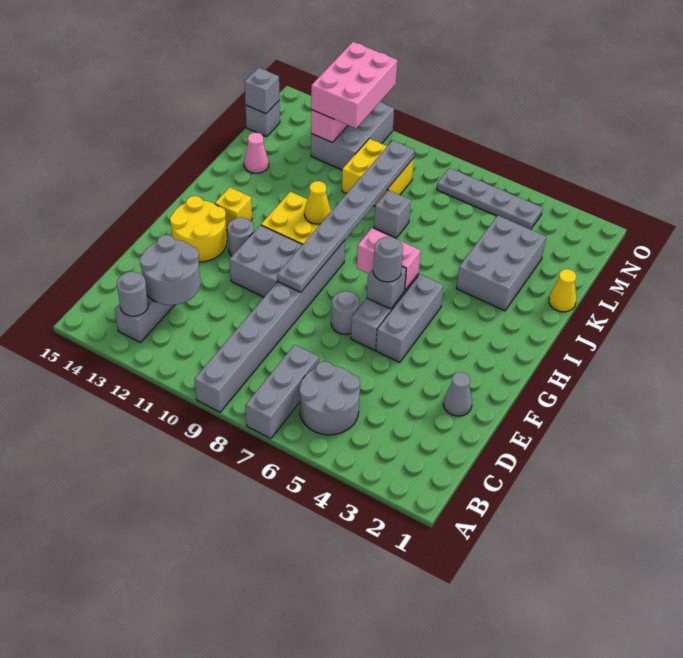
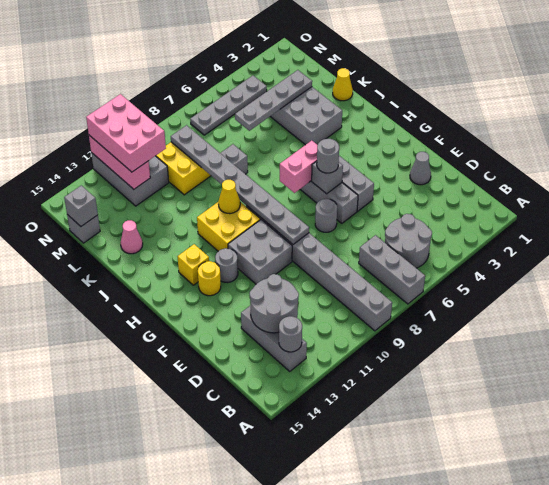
yellow round brick F13:G14 level 1 -> yellow round brick G13 level 1
none -> grey plate L3:L6 level 2

